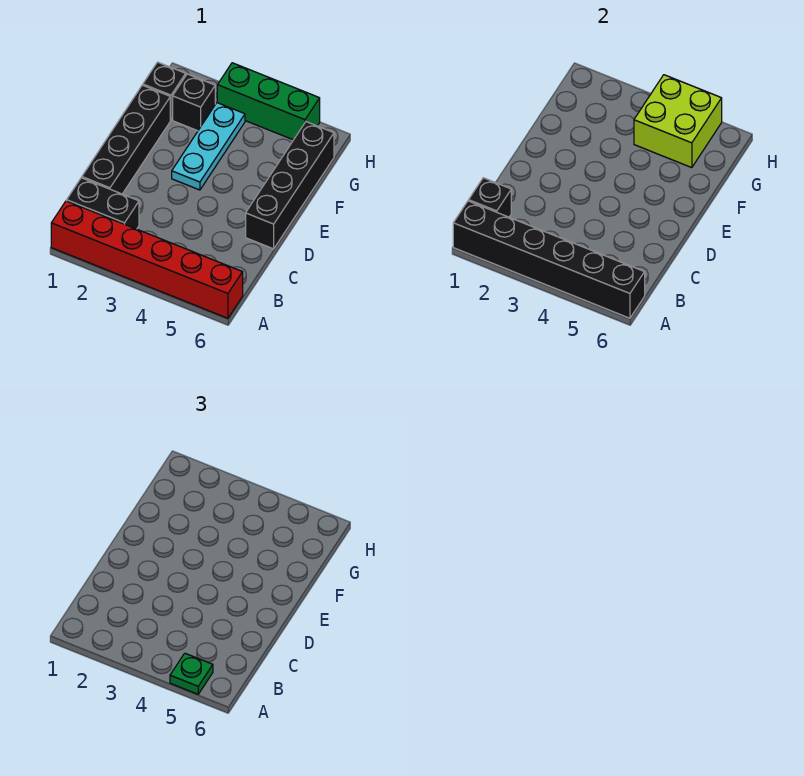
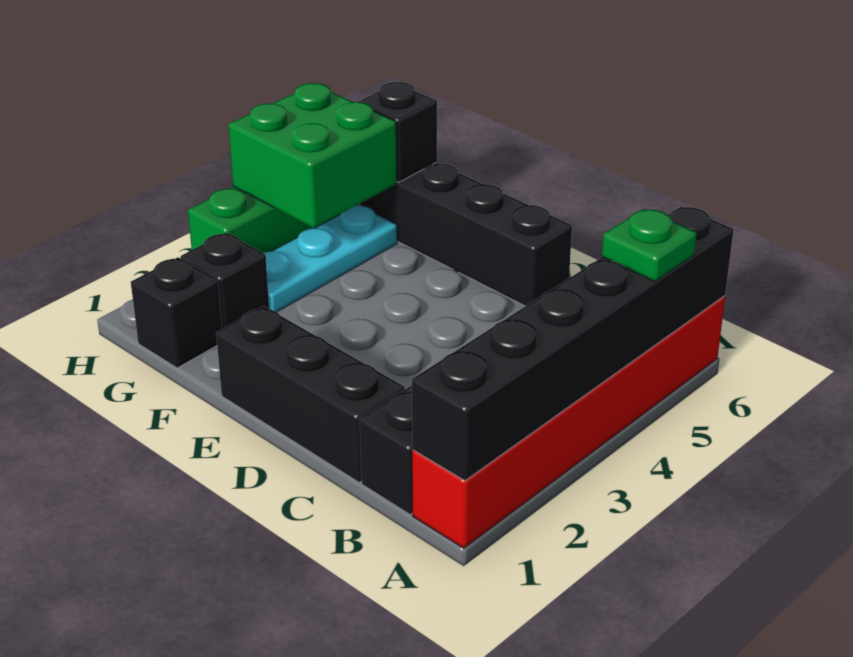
black brick B1 level 2 -> black brick G6 level 2
black brick C1:F1 level 1 -> black brick C1:E1 level 1
cyan plate E3:G3 level 1 -> cyan plate G3:G5 level 1
lime brick G4:H5 level 2 -> green brick G4:H5 level 2

